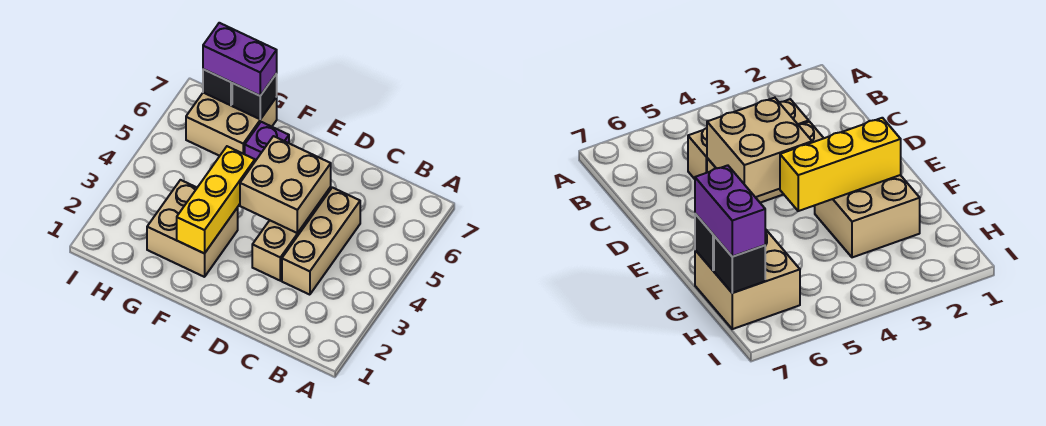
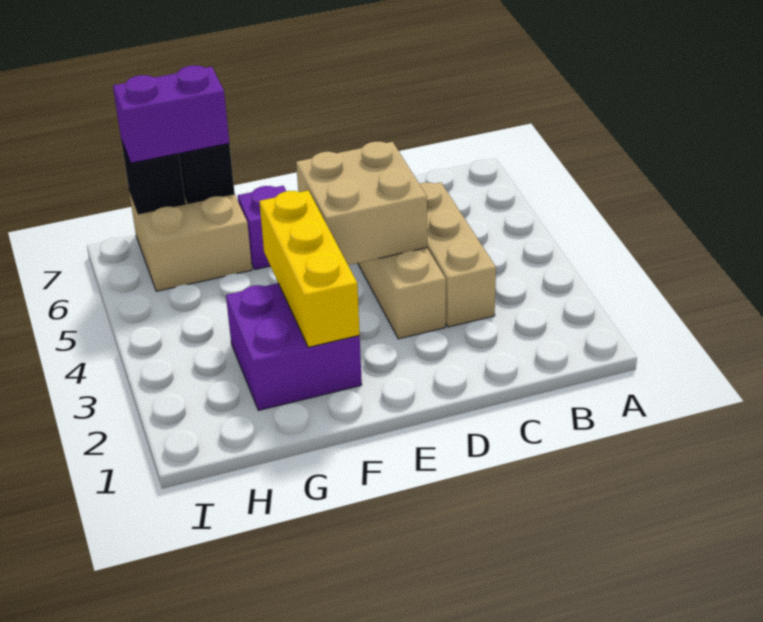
tan brick F2:G3 level 1 -> purple brick F2:G3 level 1

